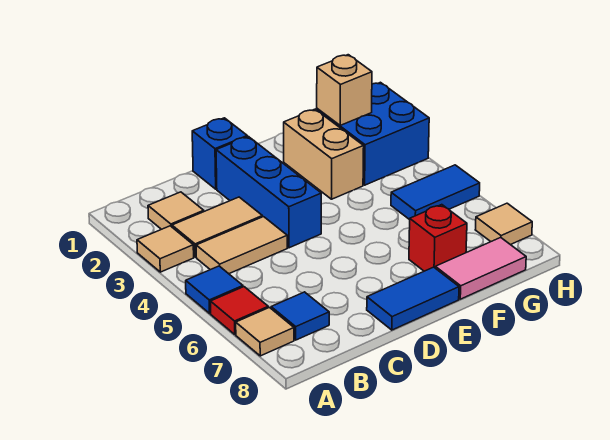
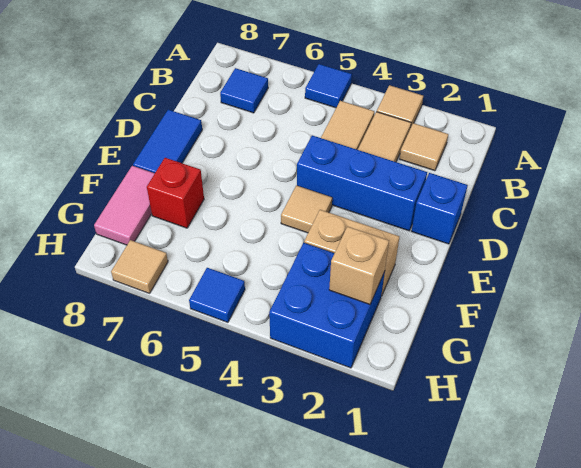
red tile A6 level 1 -> none
tan tile A7 level 1 -> tan tile E4 level 1
blue tile G5:H5 level 1 -> blue tile H5 level 1

